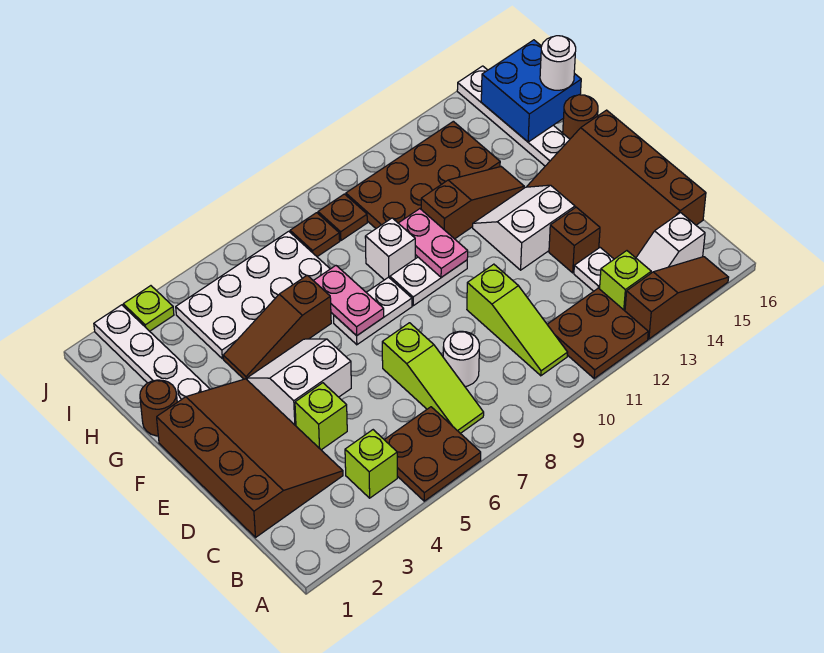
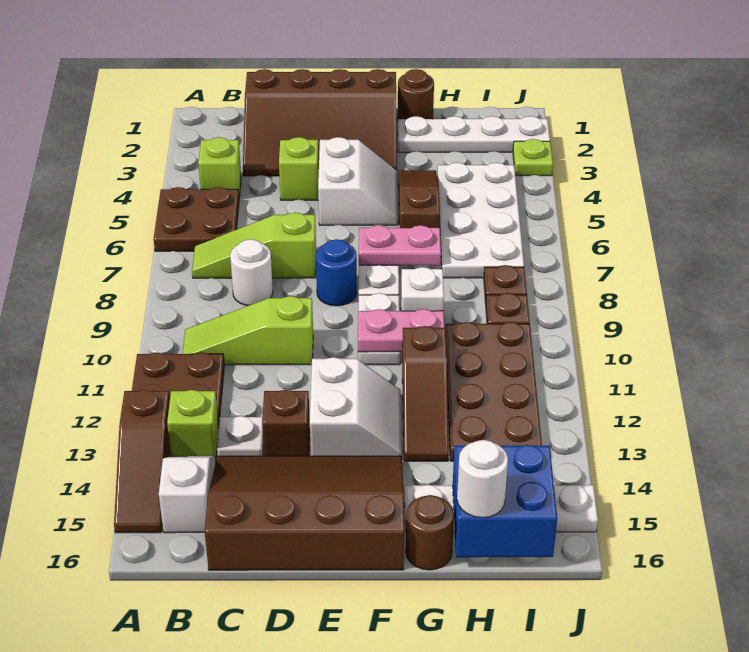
none -> blue round brick E8 level 1

